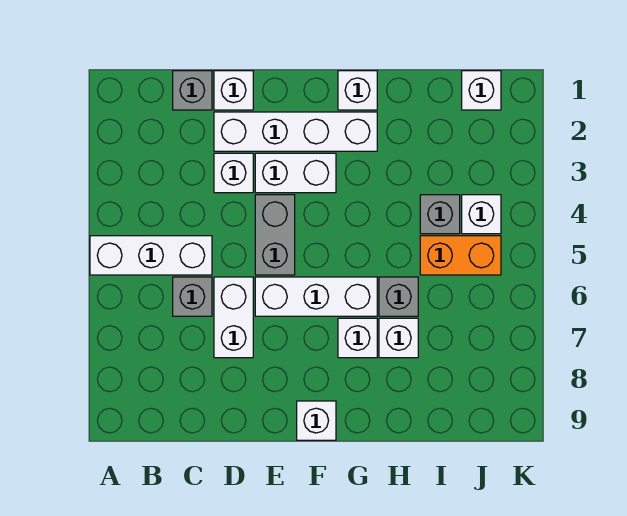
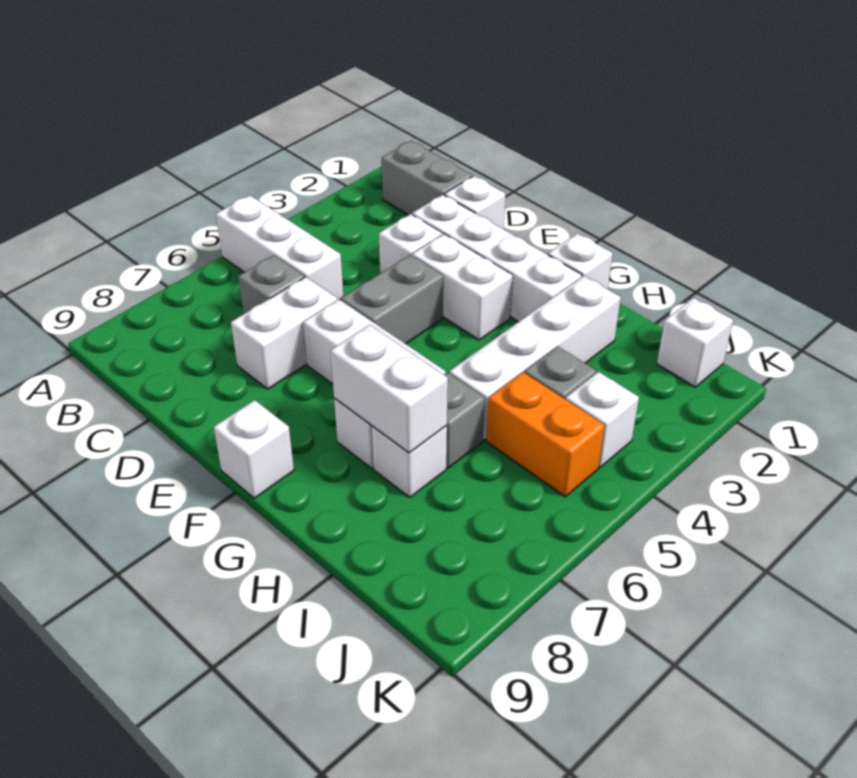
grey brick C1 level 1 -> grey brick B1:C1 level 1
none -> white brick G7:H7 level 2
none -> white brick H2:H5 level 1

